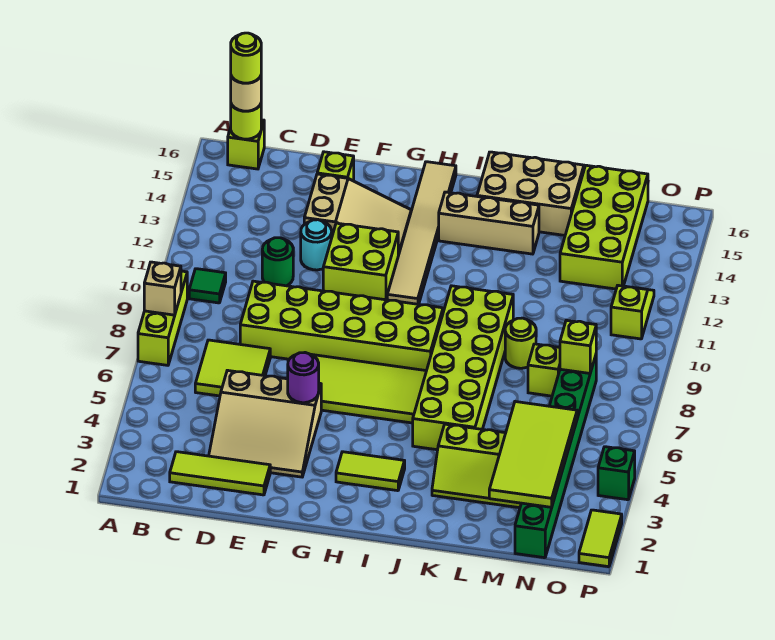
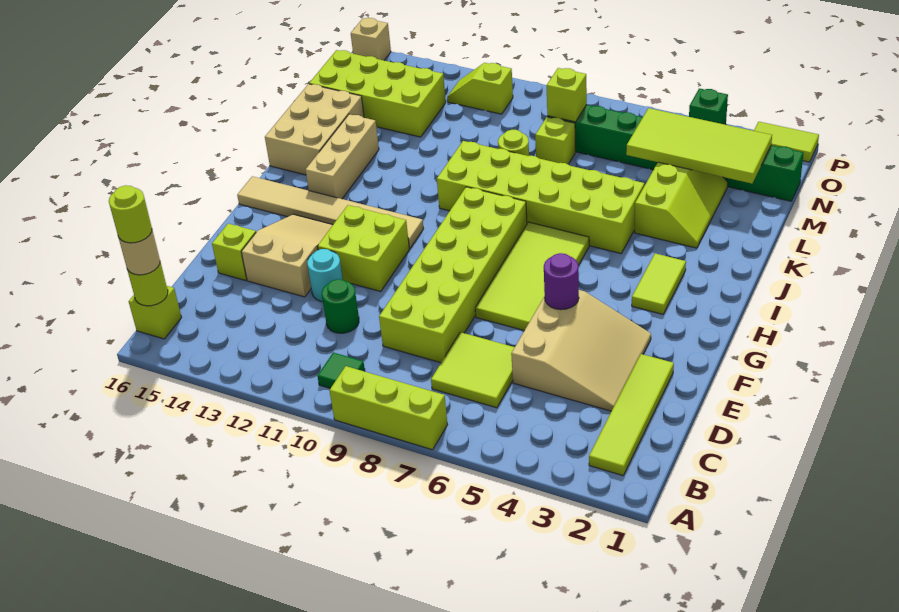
tan brick A8 level 2 -> tan brick P16 level 1
lime tile C2:E2 level 1 -> lime tile B2:E2 level 1

